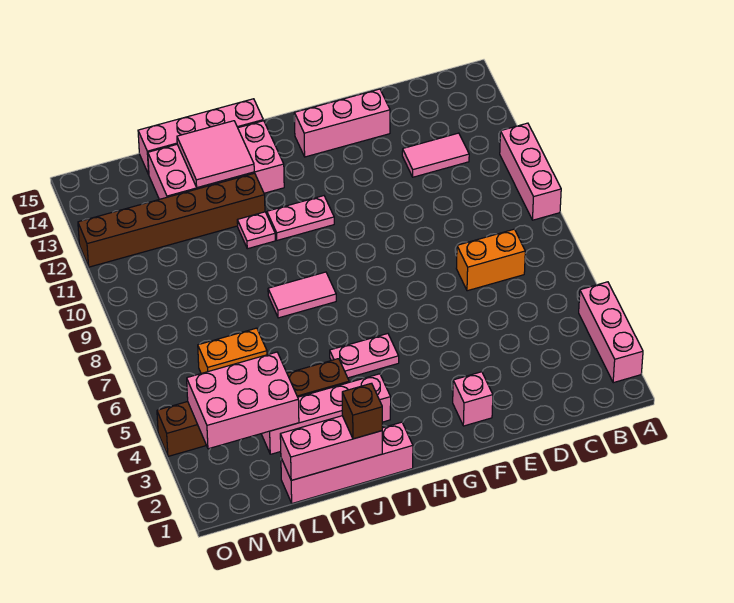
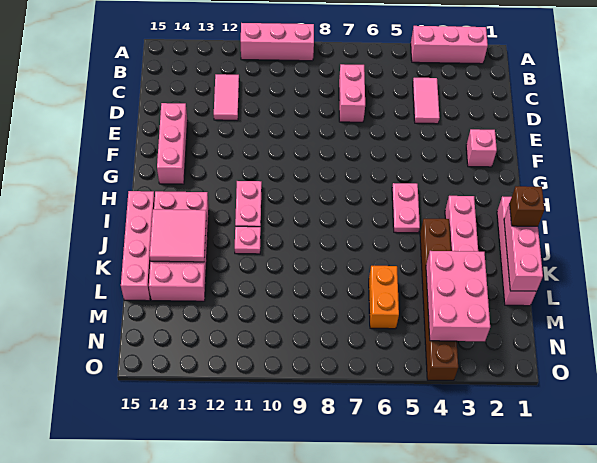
orange brick C7:D7 level 1 -> pink brick C7:D7 level 1
pink tile I8:J8 level 1 -> pink tile C4:D4 level 1
brown brick J12:O12 level 1 -> none

